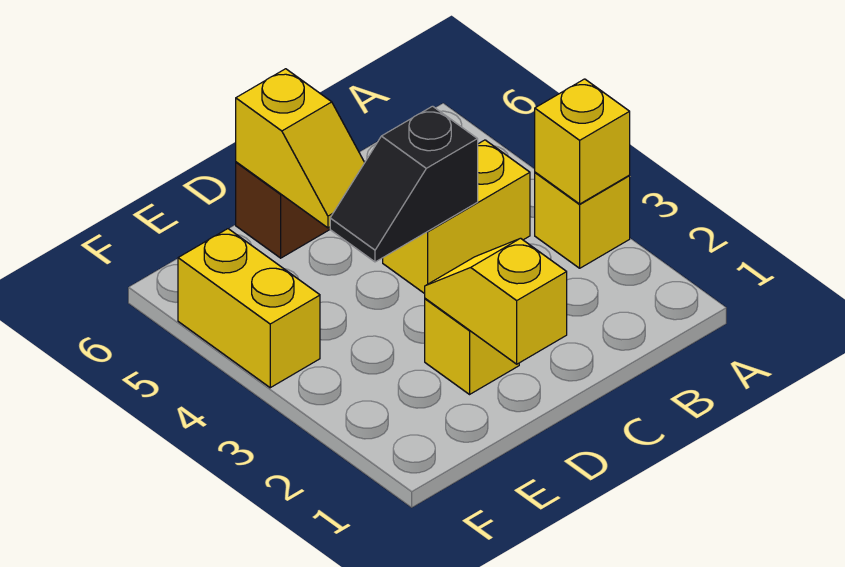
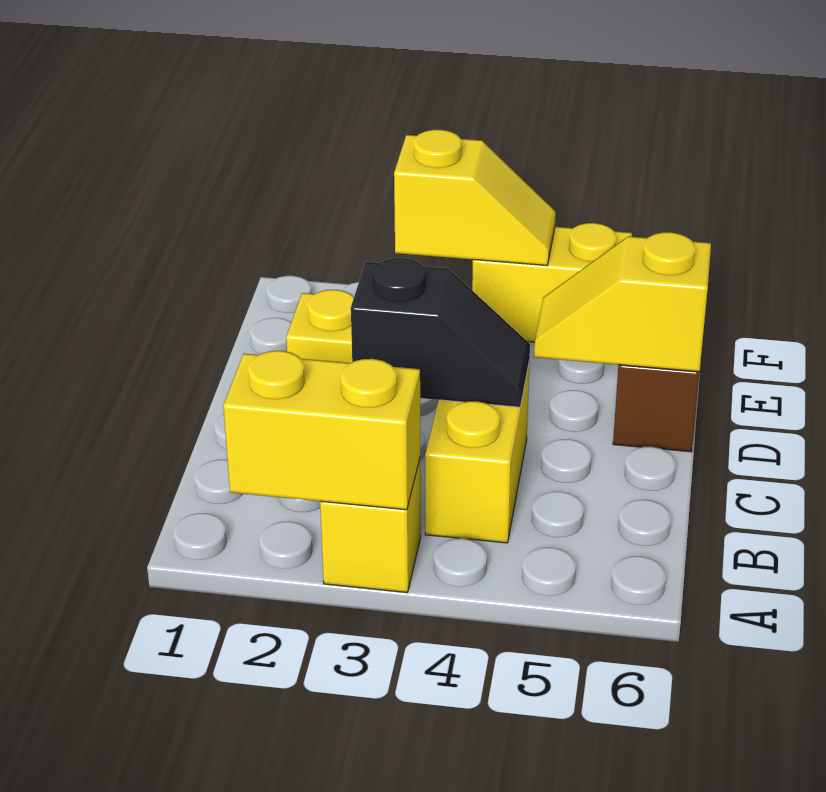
yellow brick A3 level 2 -> yellow brick A2:A3 level 2
black slope C4:D4 level 2 top C -> black slope C3:C4 level 2 top 3
yellow slope D1:D2 level 2 top 1 -> yellow slope F3:F4 level 2 top 3

